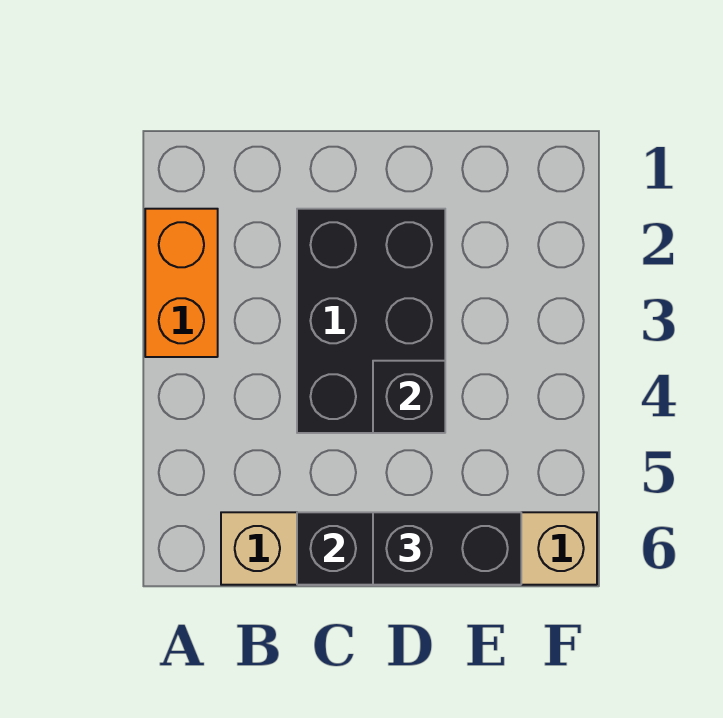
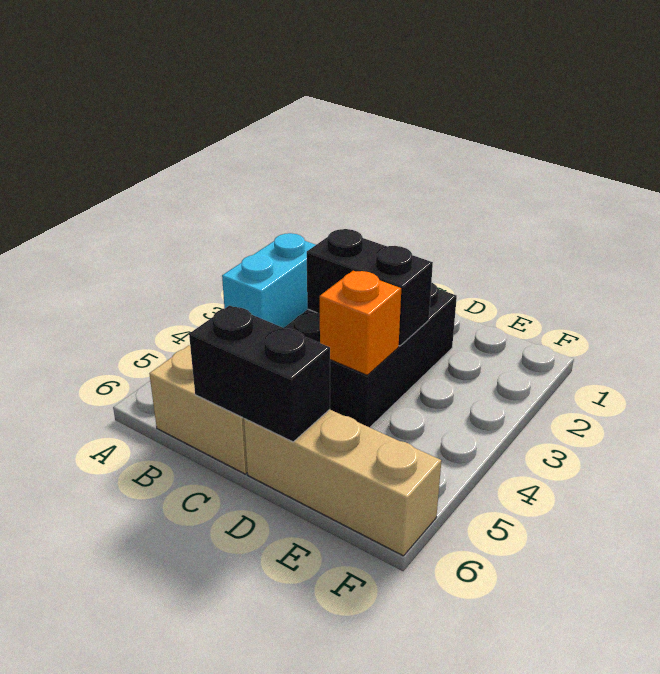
orange brick A2:A3 level 1 -> cyan brick A2:A3 level 1
black brick D4 level 2 -> orange brick D4 level 2
black brick D6:E6 level 3 -> black brick C3:D3 level 2

